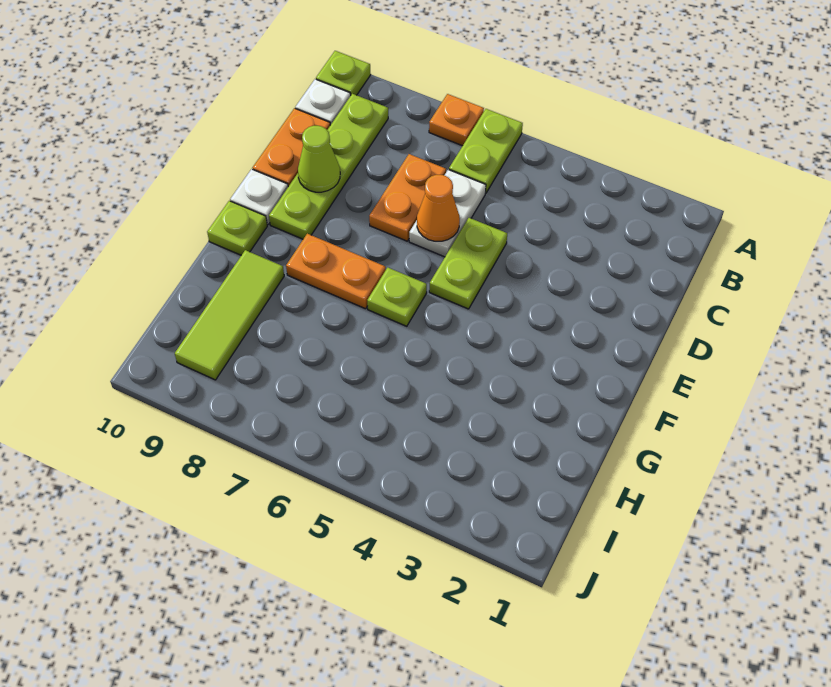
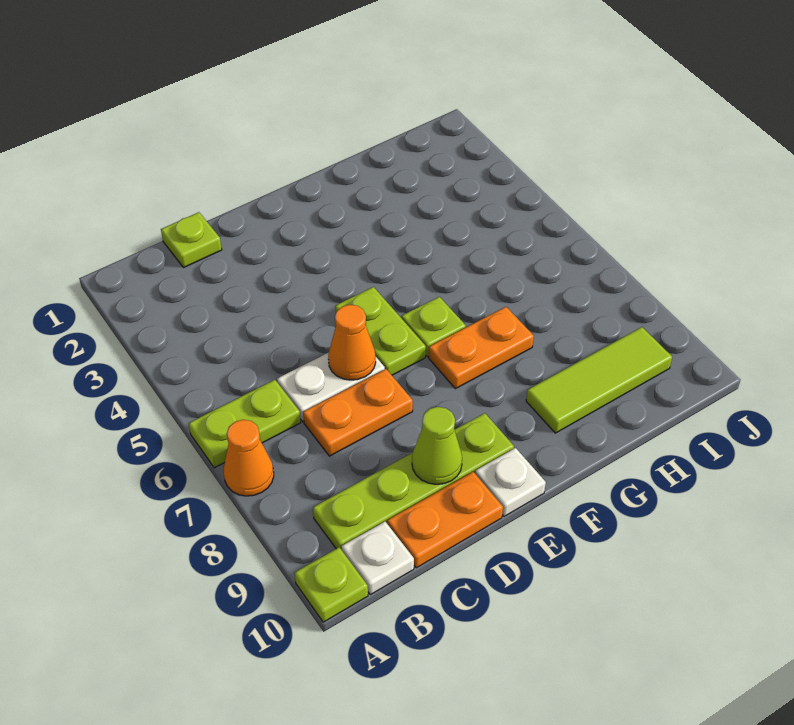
orange plate A7 level 1 -> orange cone A7 level 1
lime plate D5:E5 level 1 -> lime plate E5:E6 level 1
orange plate F7:F8 level 1 -> orange plate F7:G7 level 1
lime plate F10 level 1 -> lime plate C1 level 1

